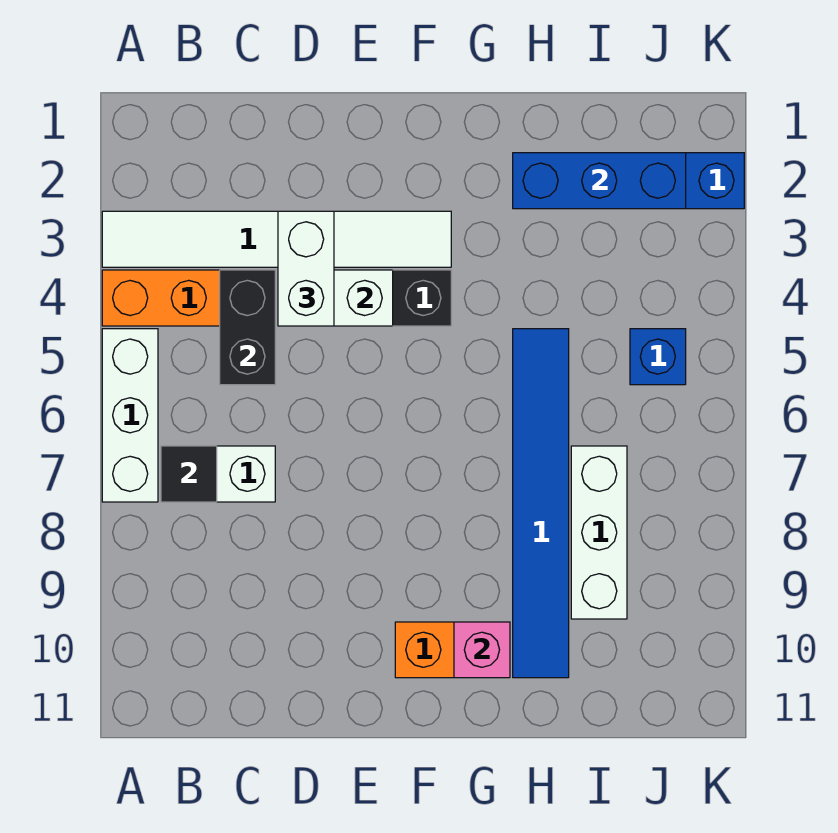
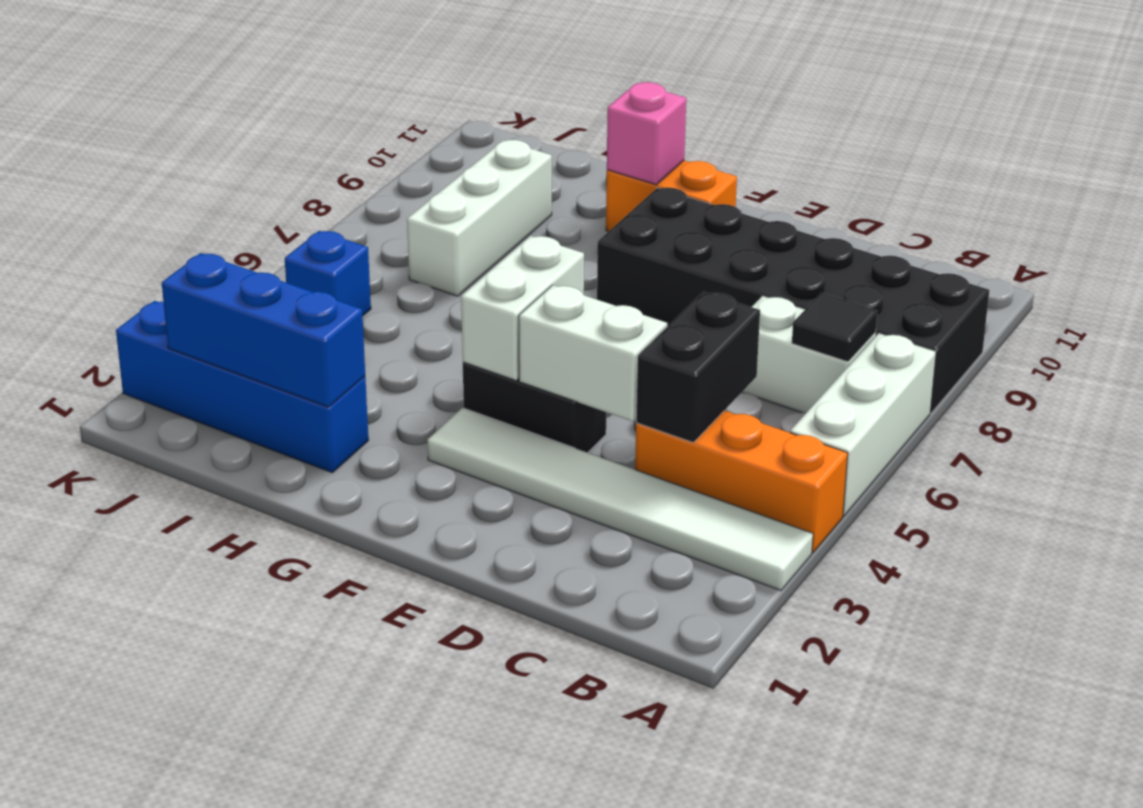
none -> black brick A8:F9 level 1
white brick D3:D4 level 3 -> white brick F4:F5 level 2
blue tile H5:H10 level 1 -> none

